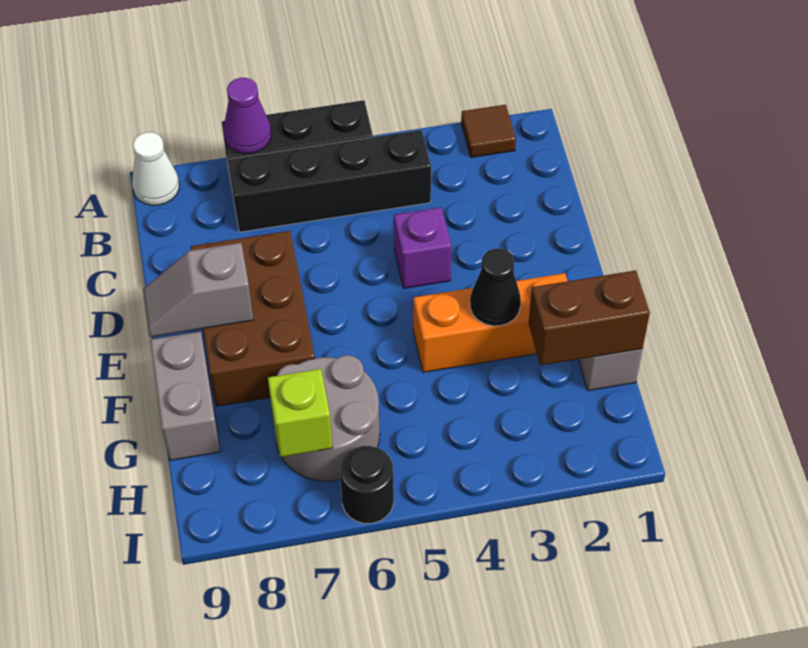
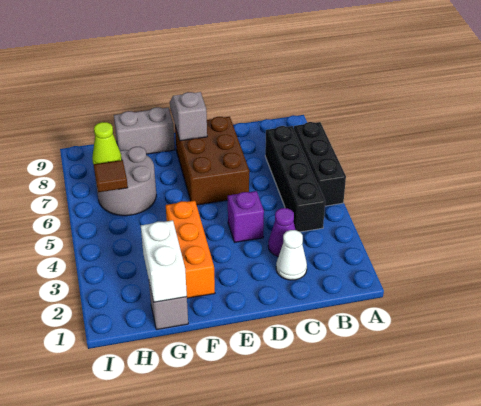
brown tile A2 level 1 -> brown tile H6 level 2
purple cone A7 level 2 -> purple cone C3 level 1
white cone A9 level 1 -> white cone C2 level 1
brown brick D7:F8 level 1 -> brown brick D6:E8 level 1
black cone F3 level 2 -> none
brown brick G1:G2 level 2 -> white brick G1:G2 level 2
lime brick H7 level 2 -> lime cone H7 level 2
black round brick I6 level 1 -> none

